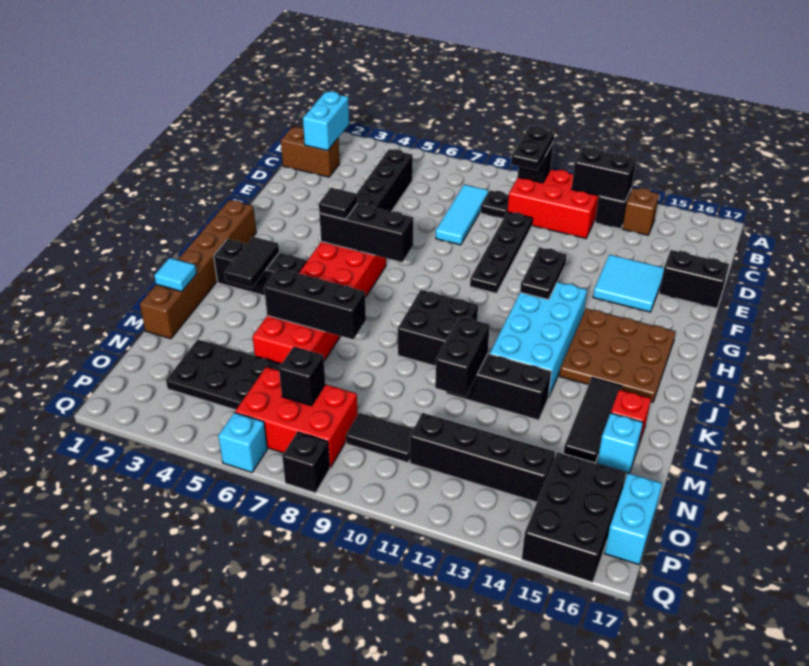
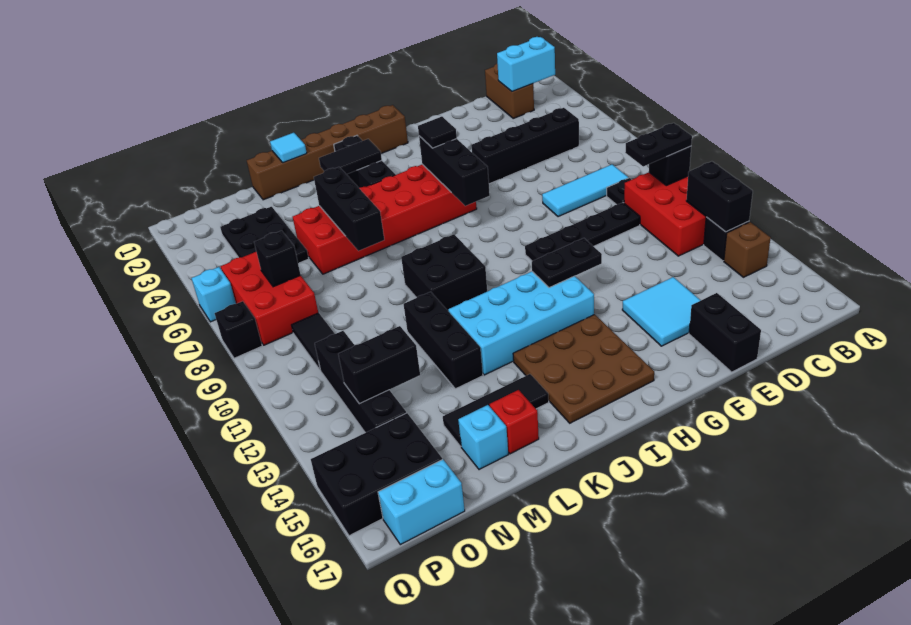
black brick L11:M11 level 2 -> black brick N13:O13 level 2

